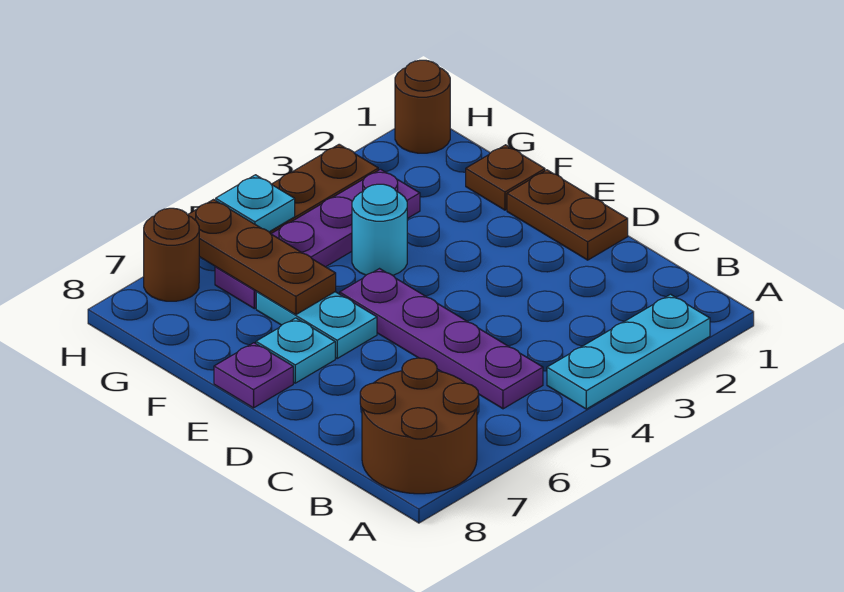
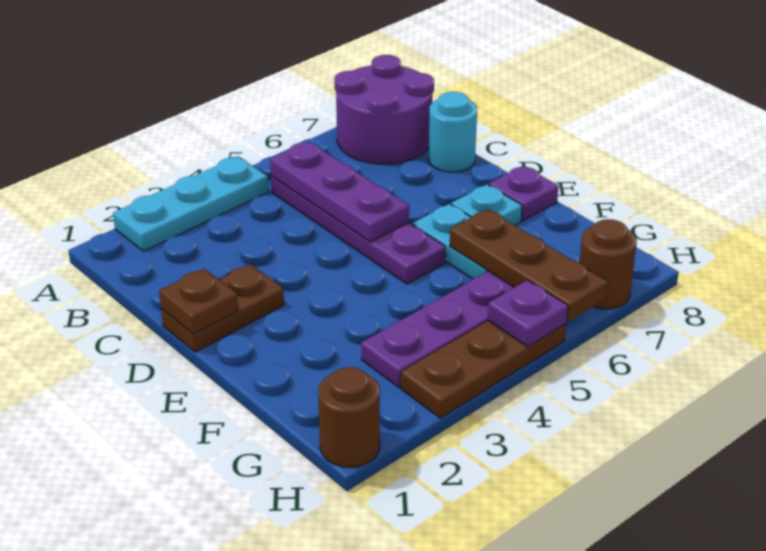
brown round brick A7:B8 level 1 -> purple round brick A7:B8 level 1
none -> purple plate B5:D5 level 2
brown plate D1:E1 level 1 -> brown plate D1:D2 level 1
brown plate F1 level 1 -> brown plate D1 level 2
cyan round brick F4 level 1 -> cyan round brick C8 level 1
cyan plate H5 level 2 -> purple plate H5 level 2

